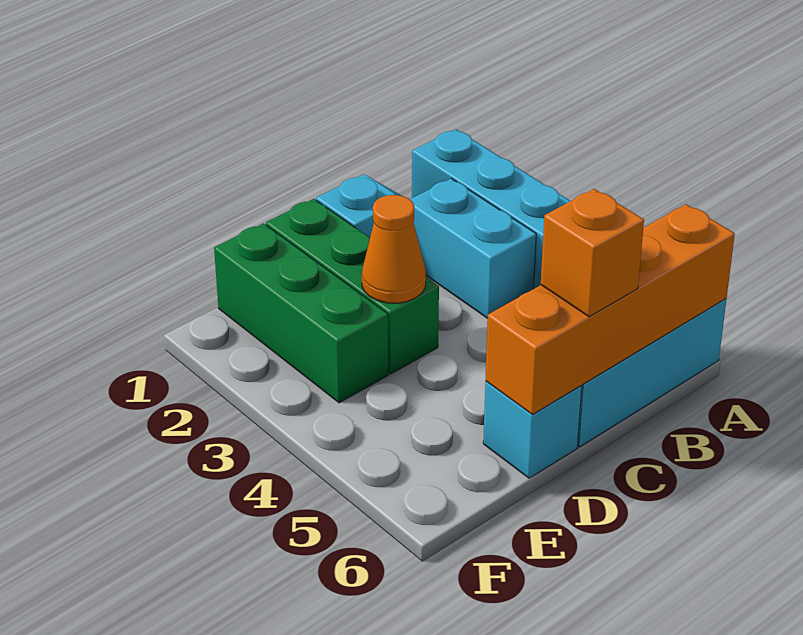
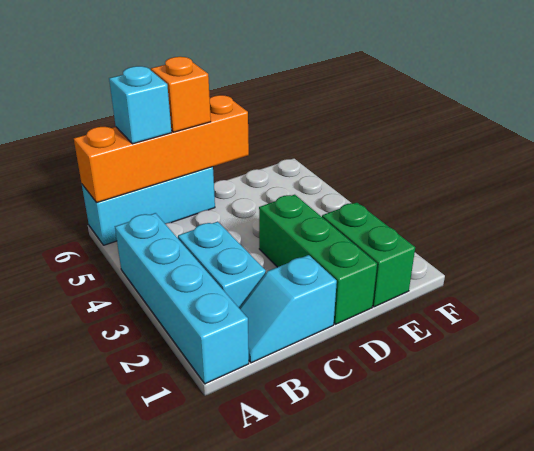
orange cone D3 level 2 -> none
cyan brick D6 level 1 -> cyan brick B6 level 3
green brick E1:E3 level 1 -> green brick E1:E2 level 1

